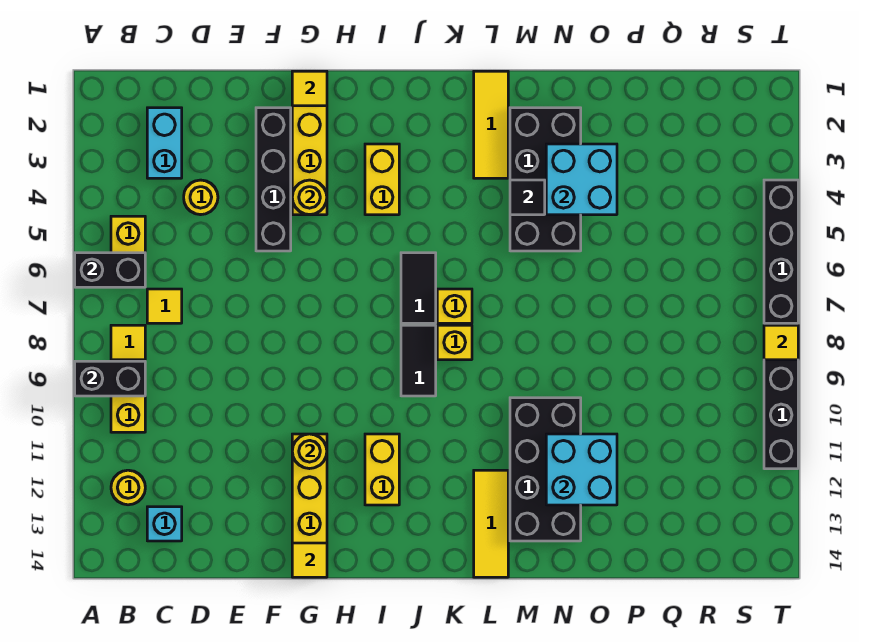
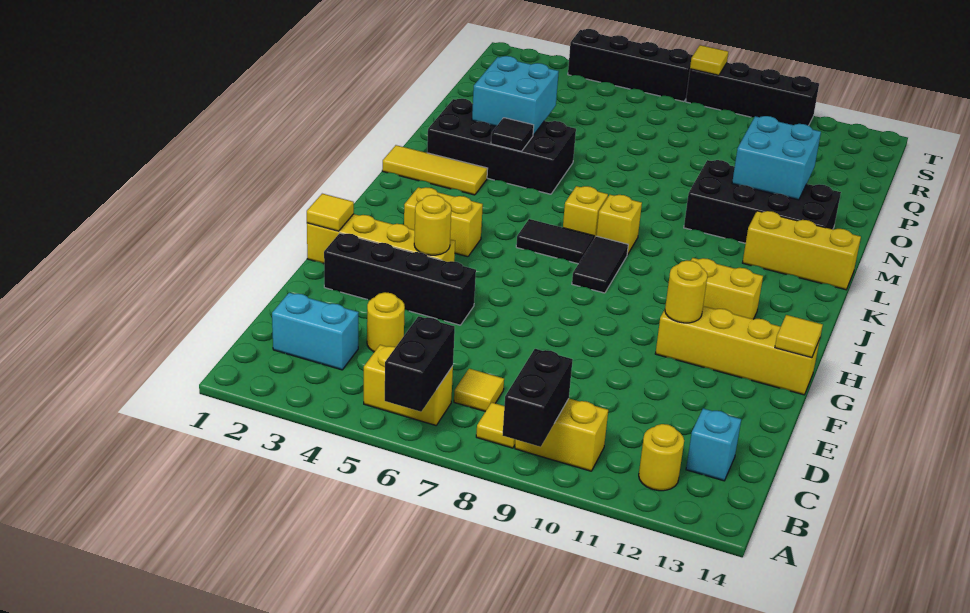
black tile J8:J9 level 1 -> black tile I8:J8 level 1
yellow tile L12:L14 level 1 -> yellow brick L12:L14 level 1

